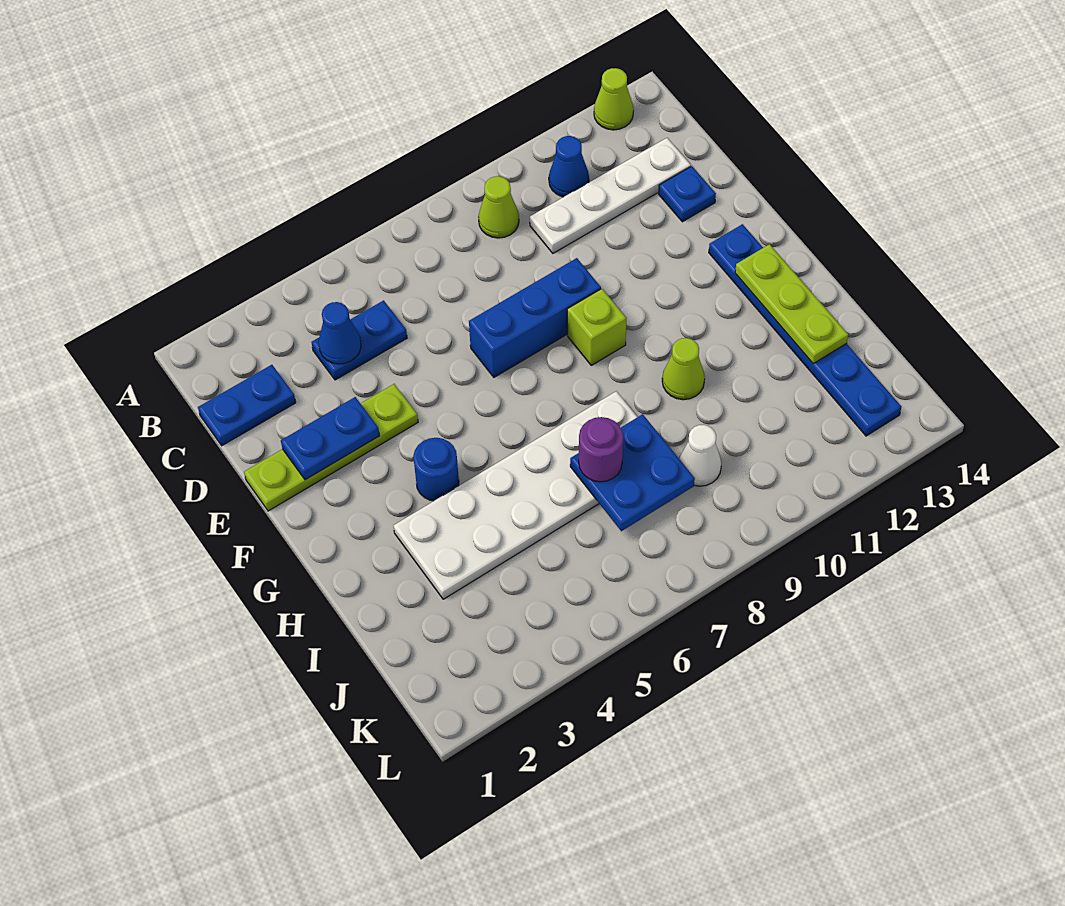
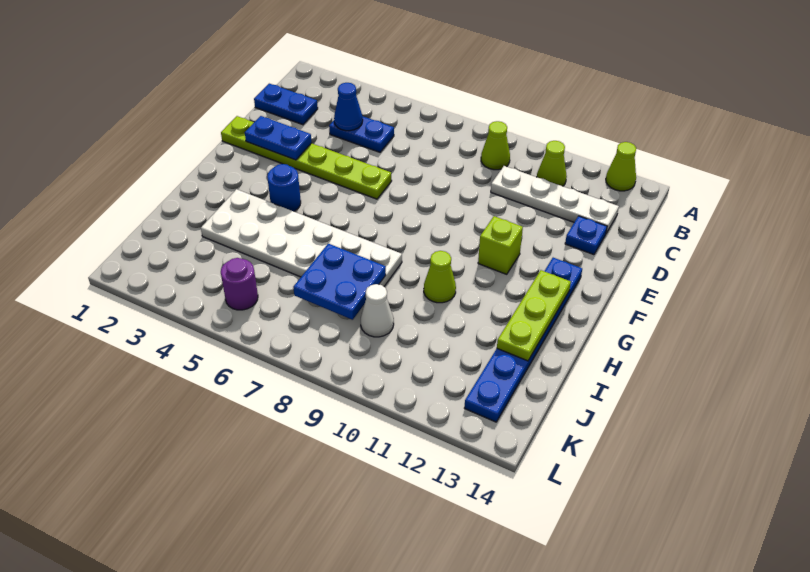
blue cone B11 level 1 -> lime cone B11 level 1
lime plate E1:E4 level 1 -> lime plate E1:E6 level 1
blue brick E7:E9 level 1 -> none
lime brick F9 level 1 -> lime brick F11 level 1
purple round brick I7 level 3 -> purple round brick K5 level 1

